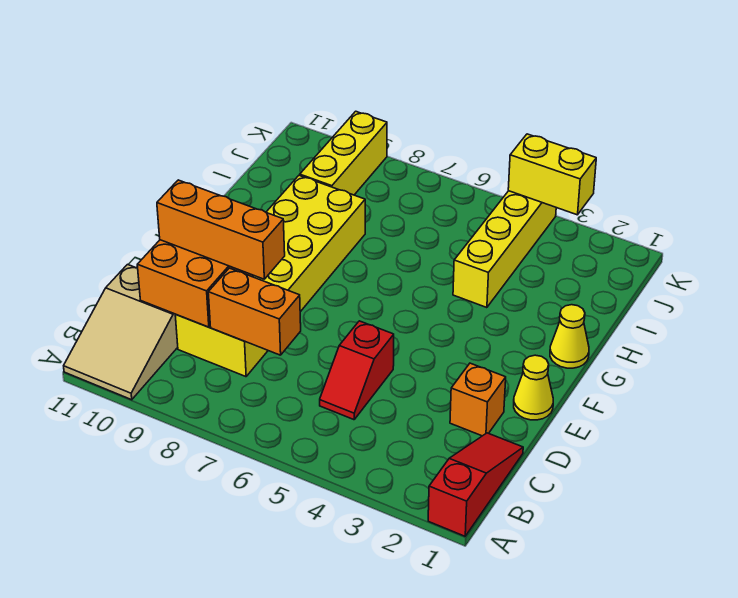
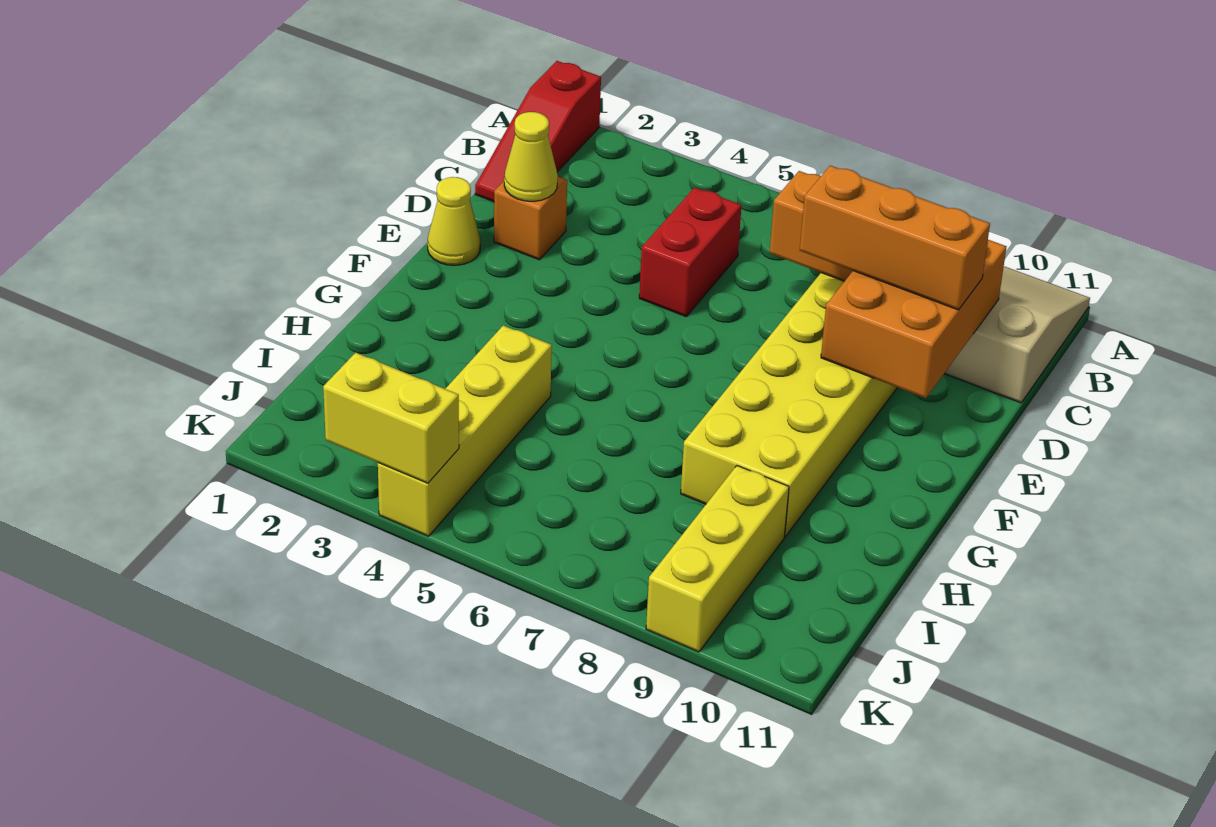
red slope C5:D5 level 1 top D -> red brick C5:D5 level 1
yellow cone G1 level 1 -> yellow cone D2 level 2

